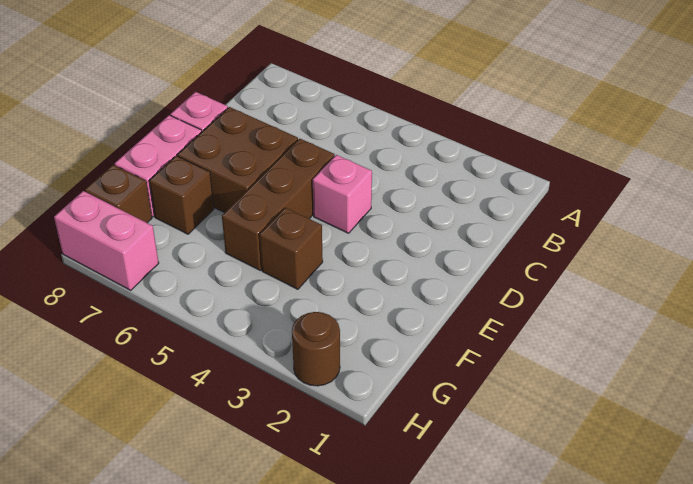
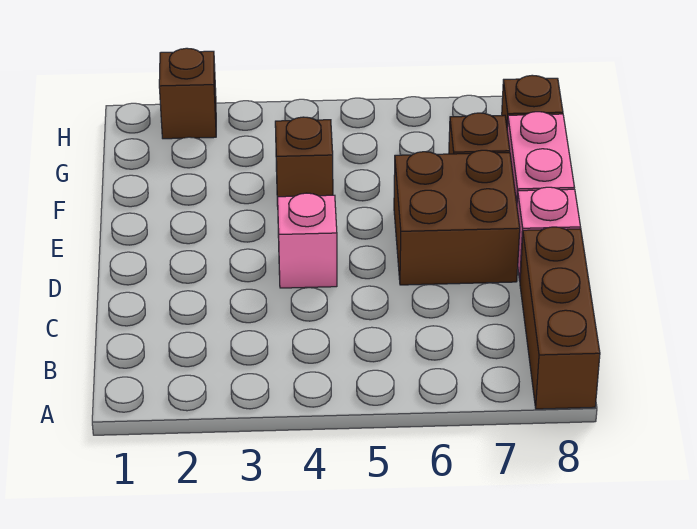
brown brick D5:F5 level 1 -> brown brick A8:C8 level 1
brown round brick H2 level 1 -> brown brick H2 level 1
pink brick H7:H8 level 1 -> none

